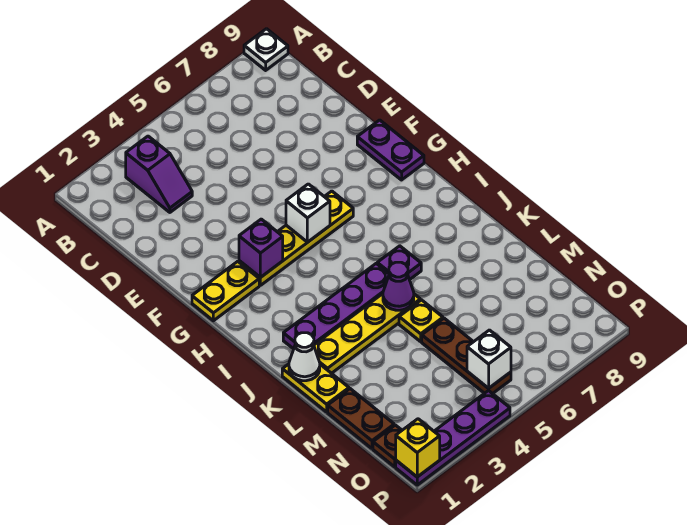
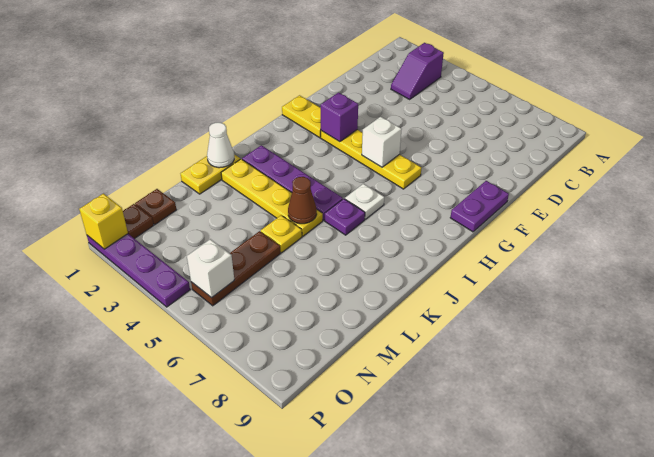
white plate A9 level 1 -> white plate I6 level 1
purple cone K5 level 2 -> brown cone K5 level 2
brown plate M1:N1 level 1 -> brown plate N1 level 1

